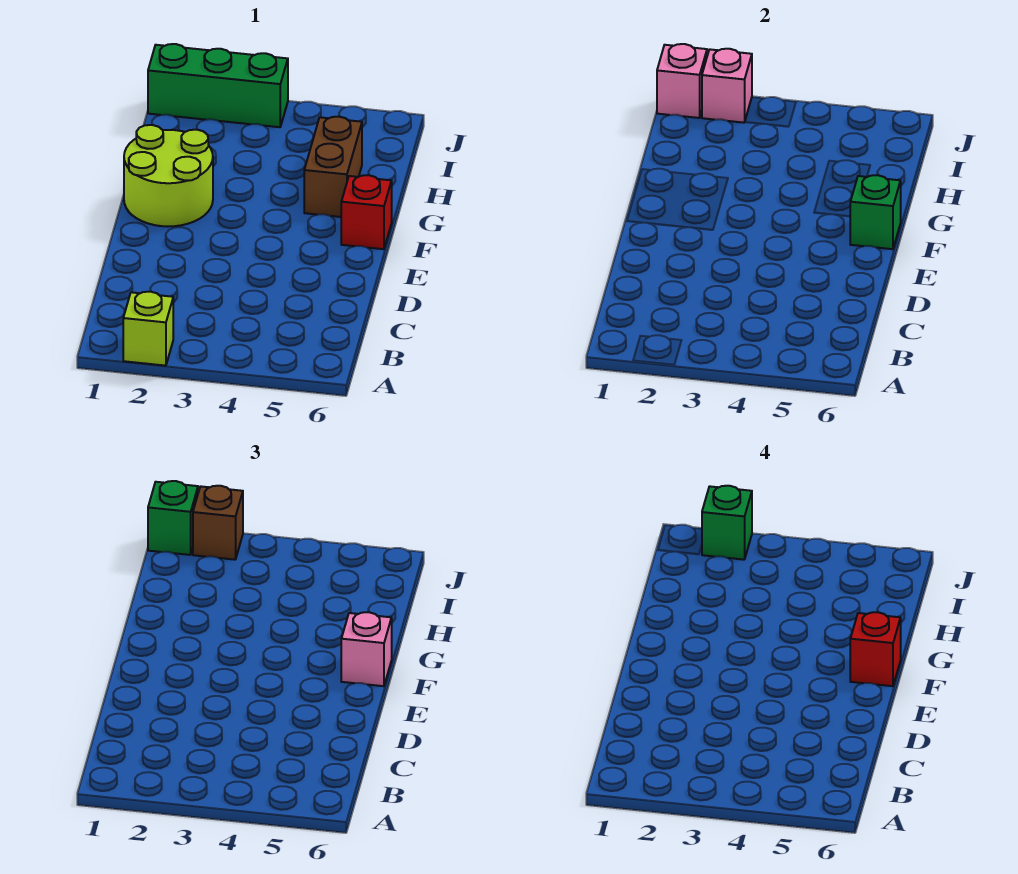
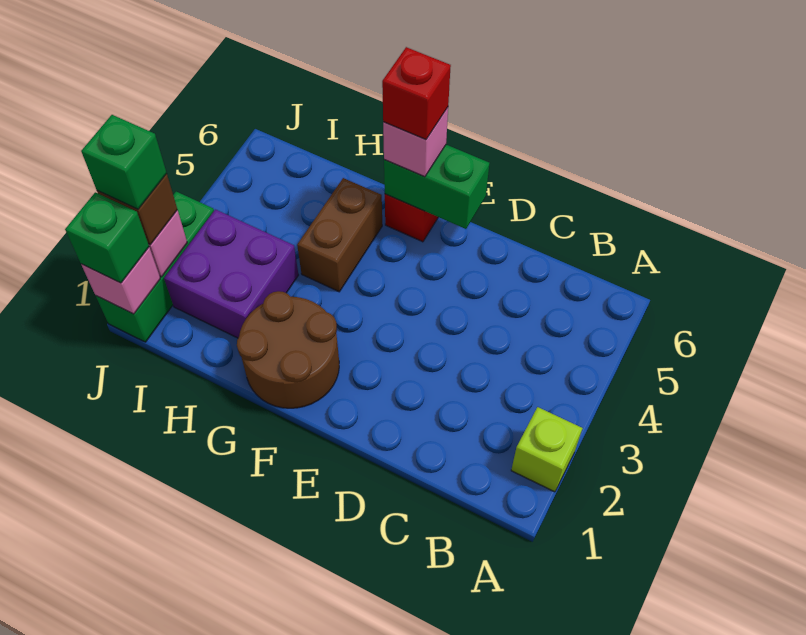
lime round brick F1:G2 level 1 -> brown round brick F1:G2 level 1
green brick F6 level 2 -> green brick E6:F6 level 2
brown brick G5:H5 level 1 -> brown brick G4:G5 level 1
none -> purple brick H2:I3 level 1

